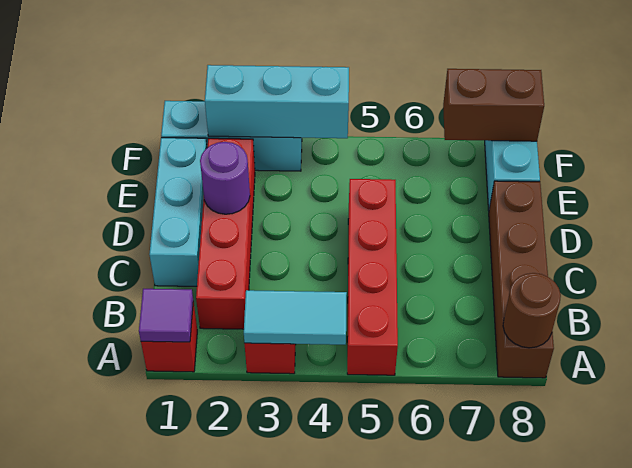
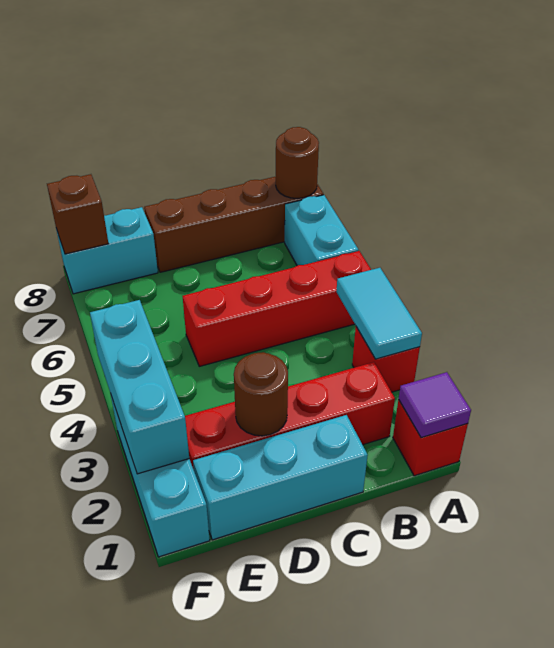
none -> cyan brick A6:A7 level 1
purple round brick D2 level 2 -> brown round brick D2 level 2
brown brick F7:F8 level 2 -> brown brick F8 level 2

